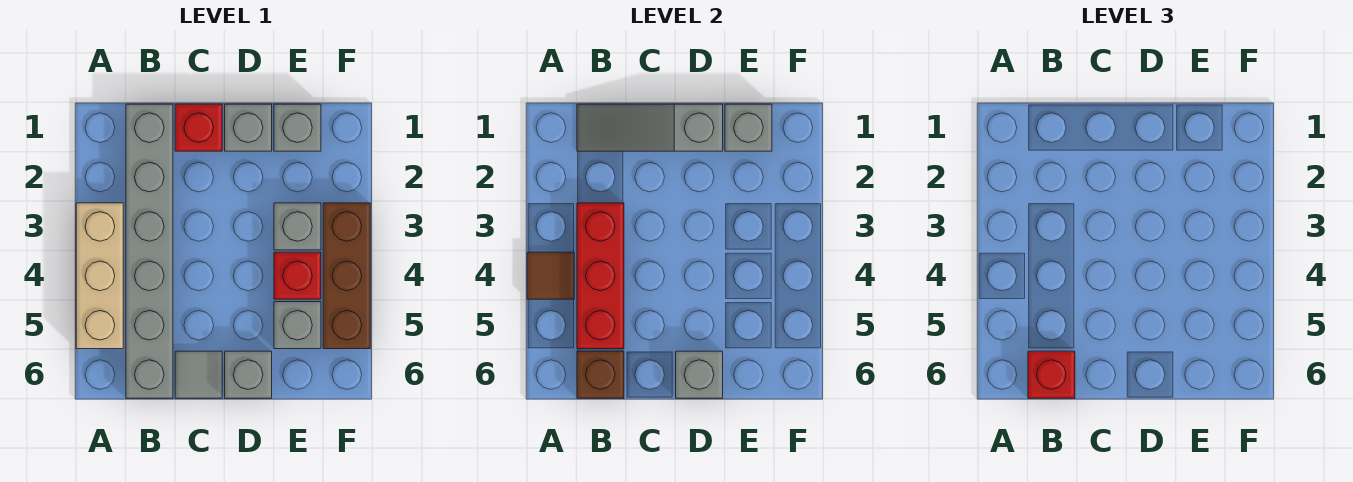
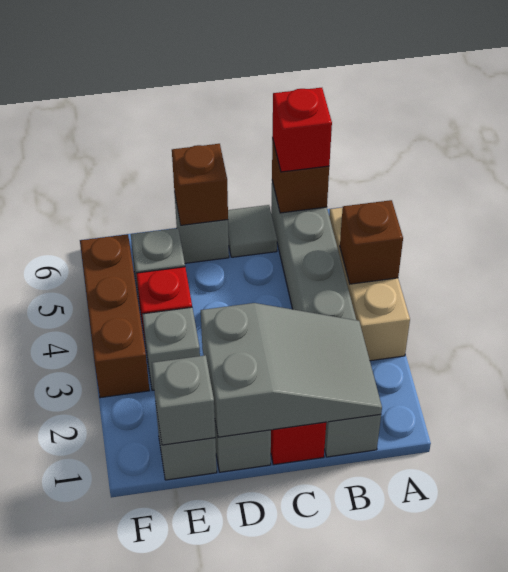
brown tile A4 level 2 -> brown brick A4 level 2
grey slope B1:D1 level 2 top D -> grey slope B1:D2 level 2 top D
red brick B3:B5 level 2 -> none
grey brick D6 level 2 -> brown brick D6 level 2

